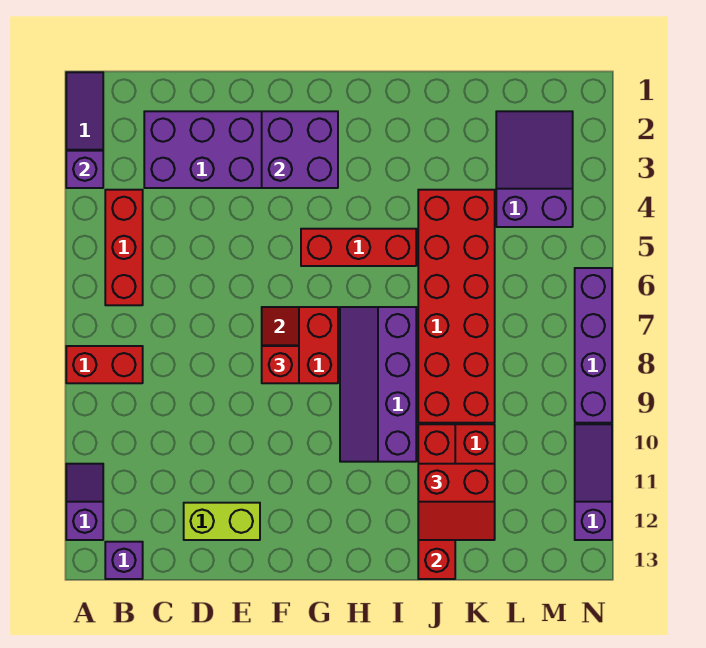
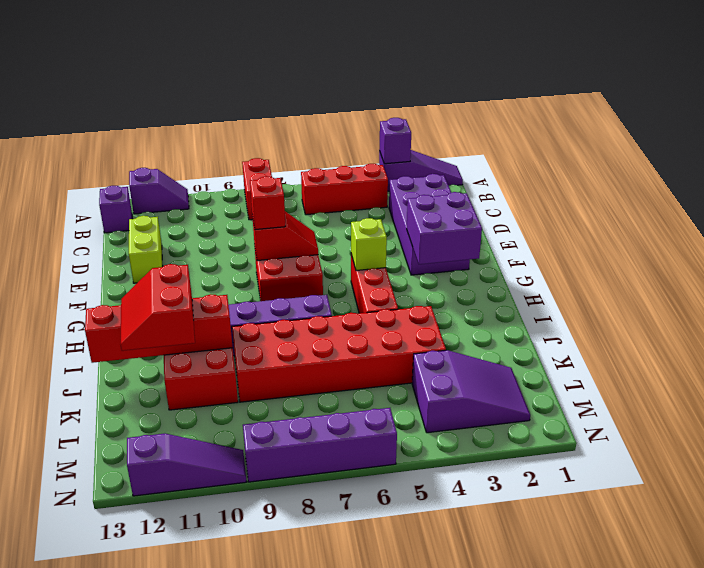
none -> lime brick G5 level 2

